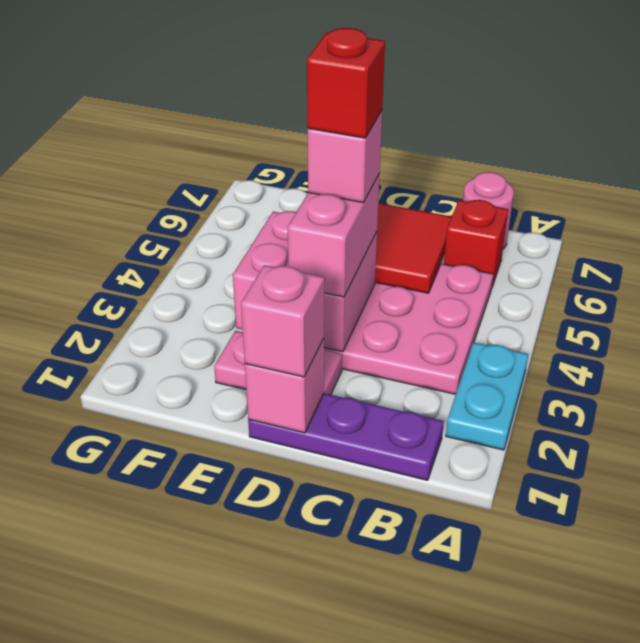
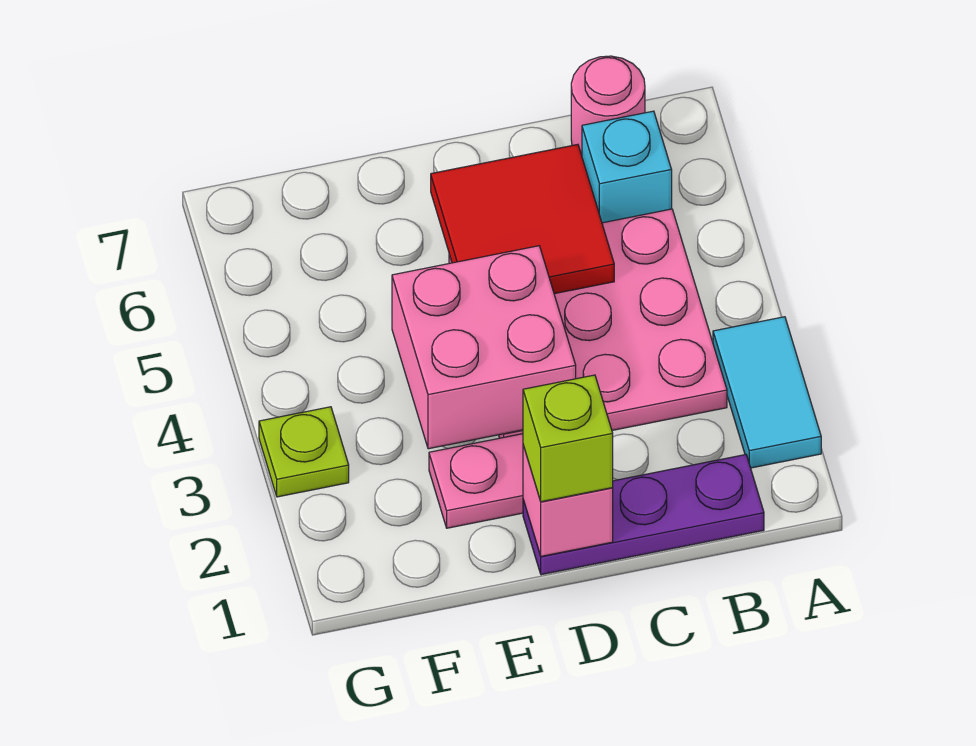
cyan plate A2:A3 level 1 -> cyan tile A2:A3 level 1
red brick B6 level 1 -> cyan brick B6 level 1
pink brick D1 level 3 -> lime brick D1 level 3
pink brick D3:D4 level 3 -> none
pink brick D4 level 4 -> none
red brick D4 level 5 -> none
none -> lime plate G3 level 1

